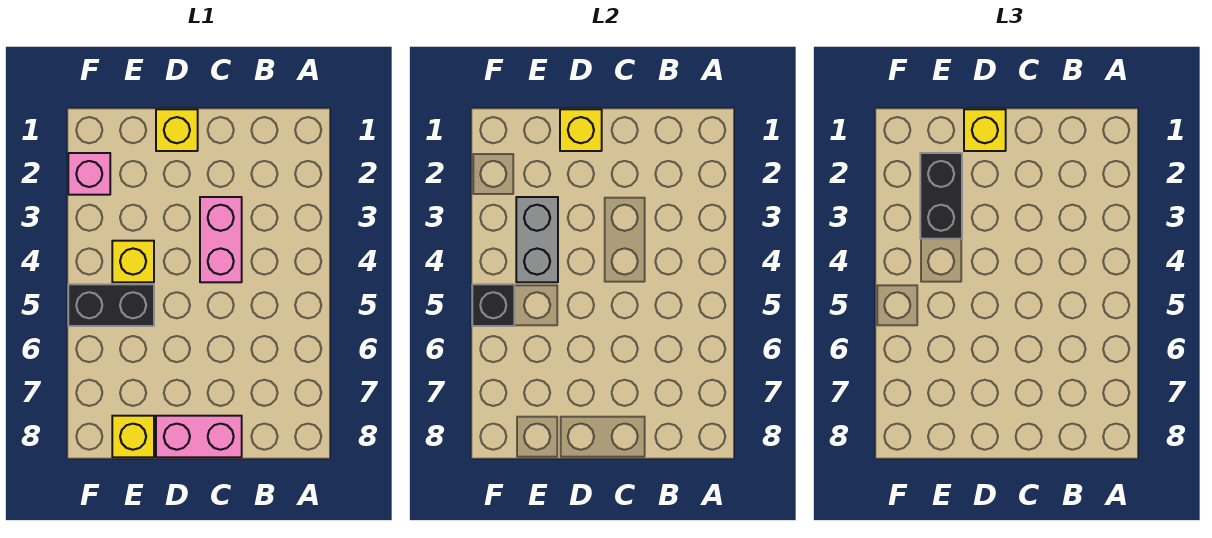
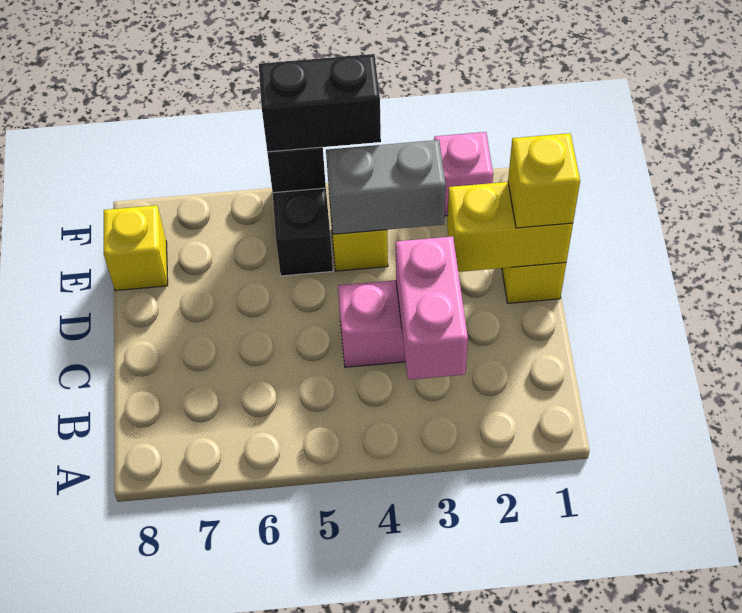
pink brick C8:D8 level 1 -> pink brick B3:C3 level 2
yellow brick D1 level 2 -> yellow brick D1:D2 level 2
black brick E2:E3 level 3 -> black brick F4:F5 level 3

